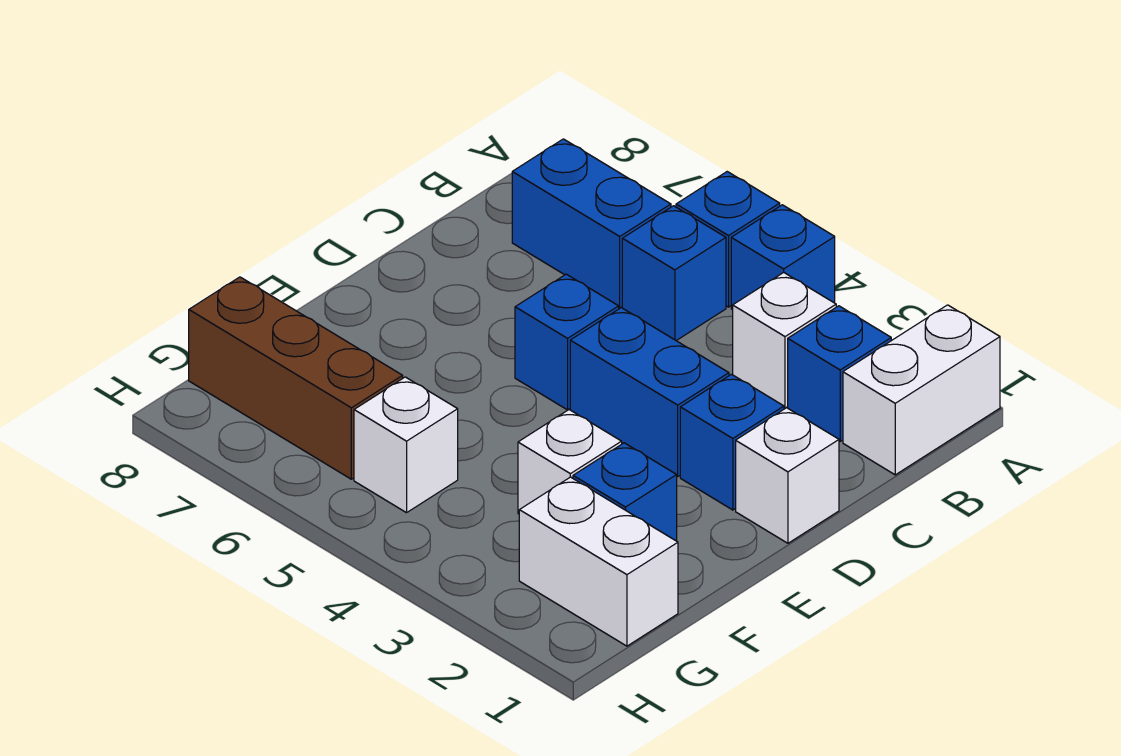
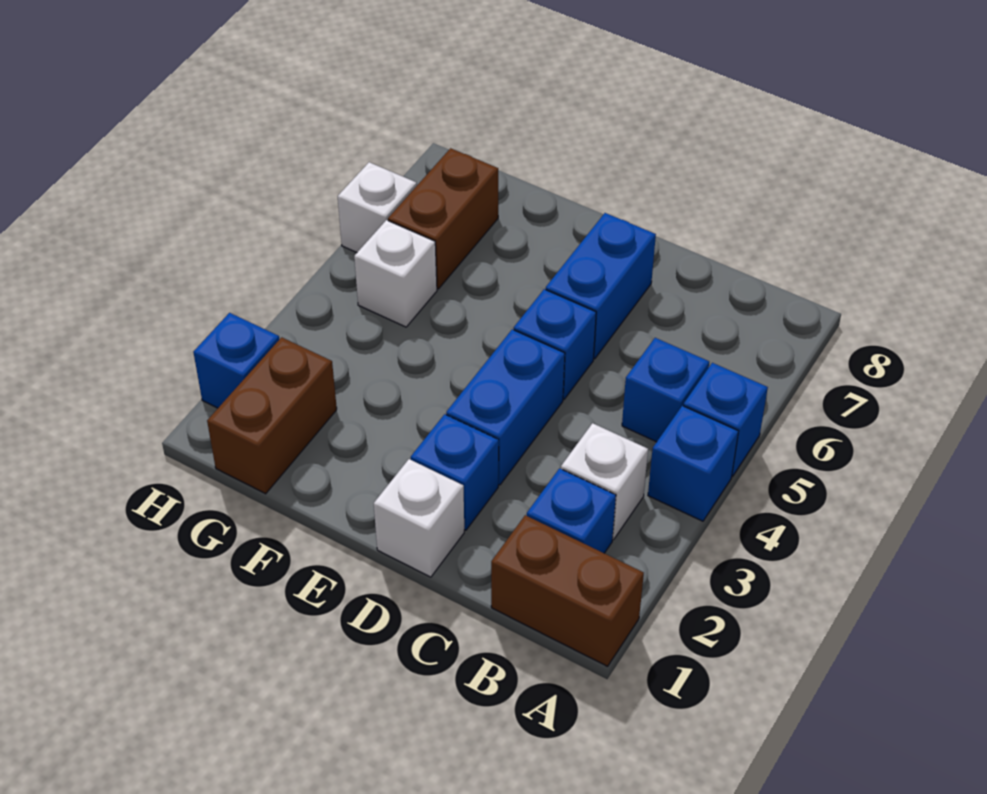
white brick A1:B1 level 1 -> brown brick A1:B1 level 1
blue brick B6:B7 level 1 -> blue brick D6:D7 level 1
blue brick F2 level 1 -> blue brick H2 level 1
white brick F3 level 1 -> white brick H6 level 1
white brick G1:G2 level 1 -> brown brick G1:G2 level 1
brown brick G6:G8 level 1 -> brown brick G6:G7 level 1

